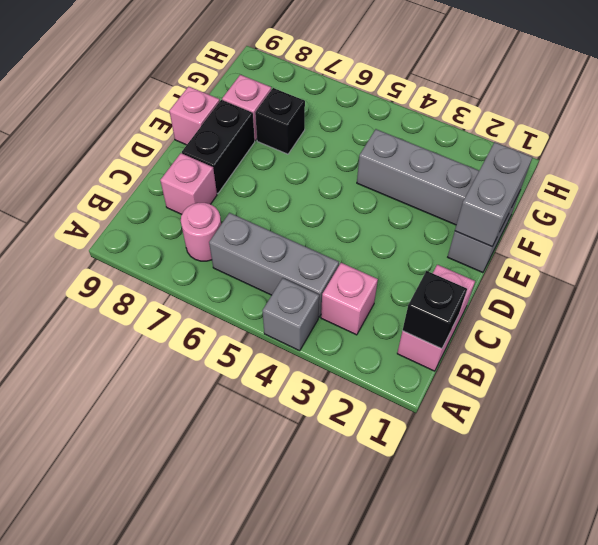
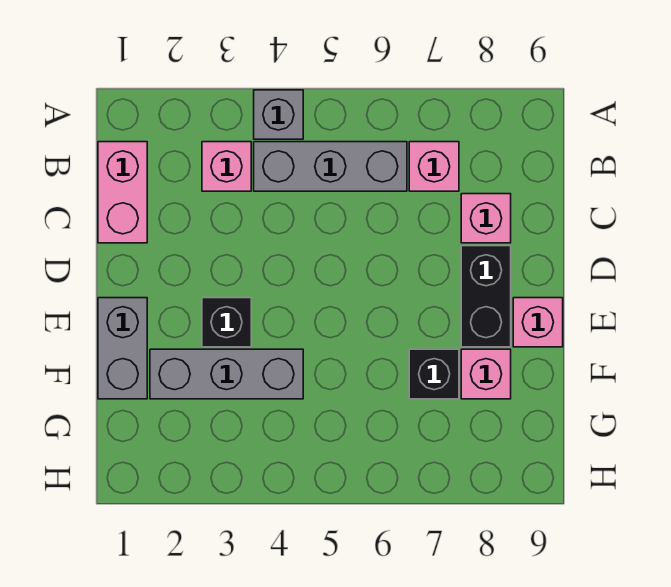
black brick B1 level 2 -> black brick E3 level 1
pink round brick B7 level 1 -> pink brick B7 level 1
grey brick E1:F1 level 2 -> none

